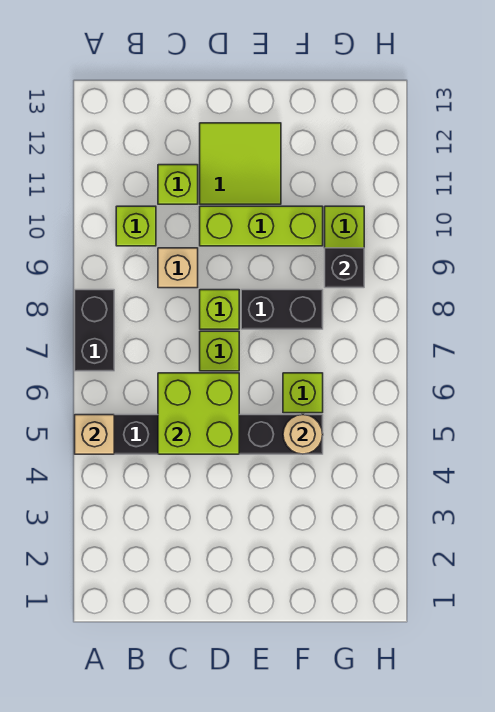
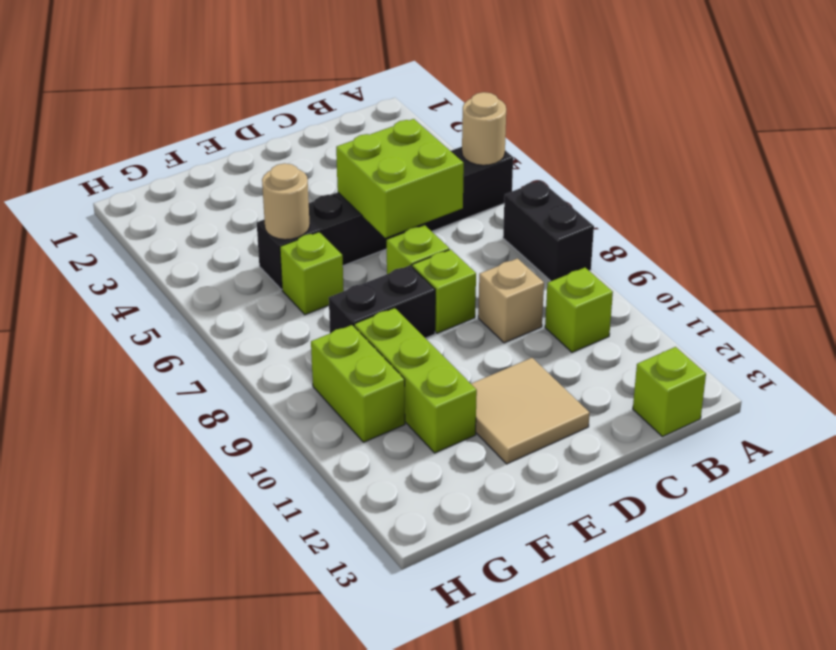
tan brick A5 level 2 -> tan round brick A5 level 2
lime brick C11 level 1 -> lime brick B13 level 1
lime brick D10:F10 level 1 -> lime brick F9:F11 level 1
lime tile D11:E12 level 1 -> tan tile D11:E12 level 1
black brick G9 level 2 -> none

